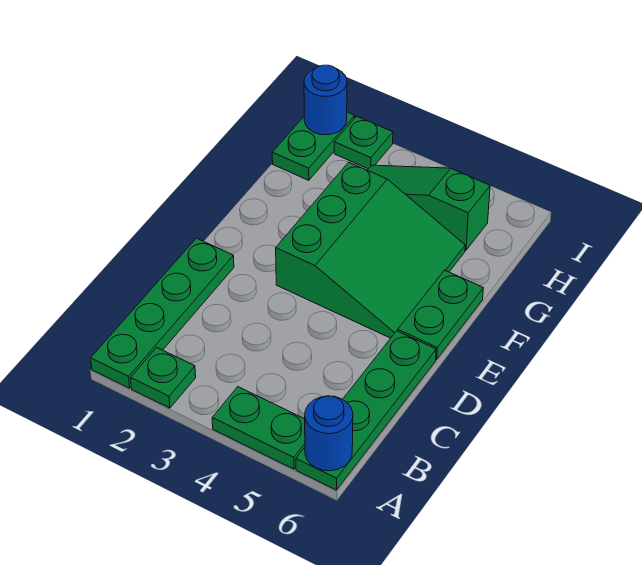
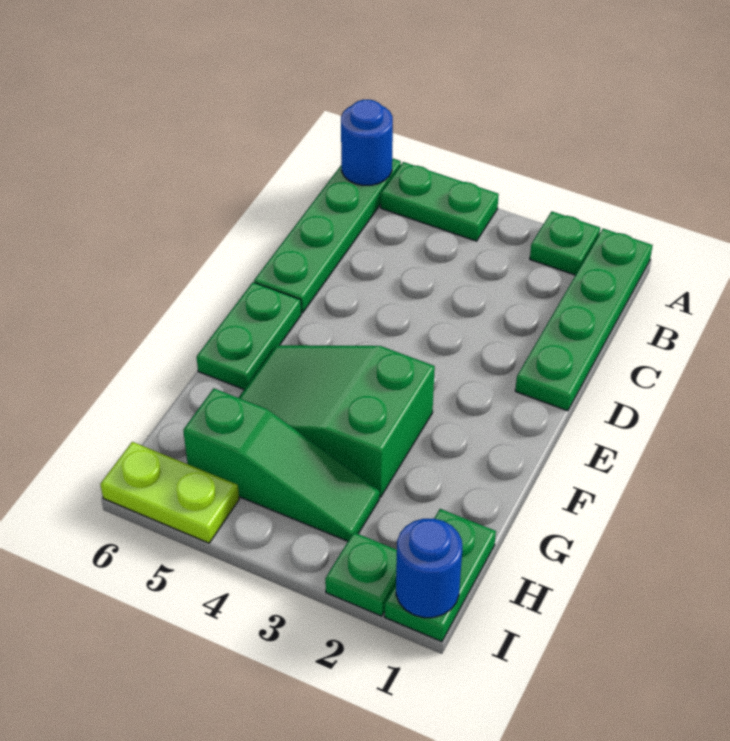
green slope E3:G5 level 1 top 3 -> green slope F3:G5 level 1 top 3
none -> lime plate I5:I6 level 1

